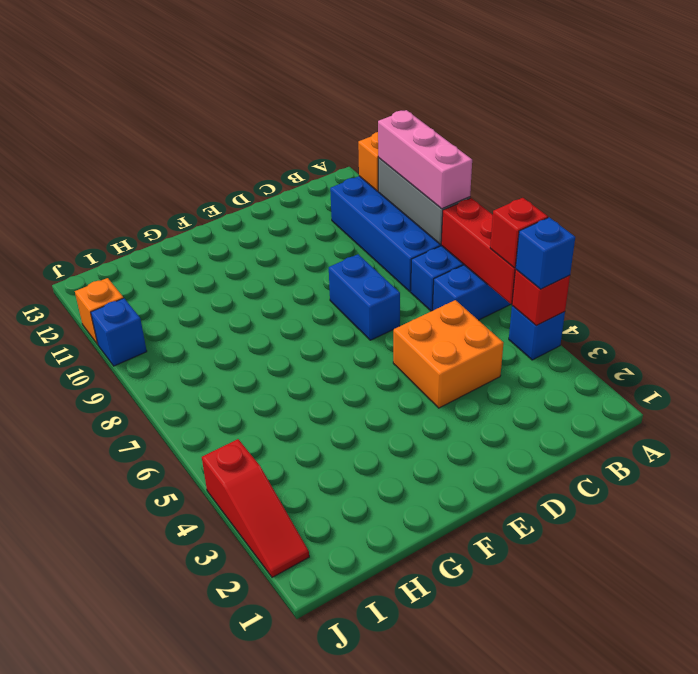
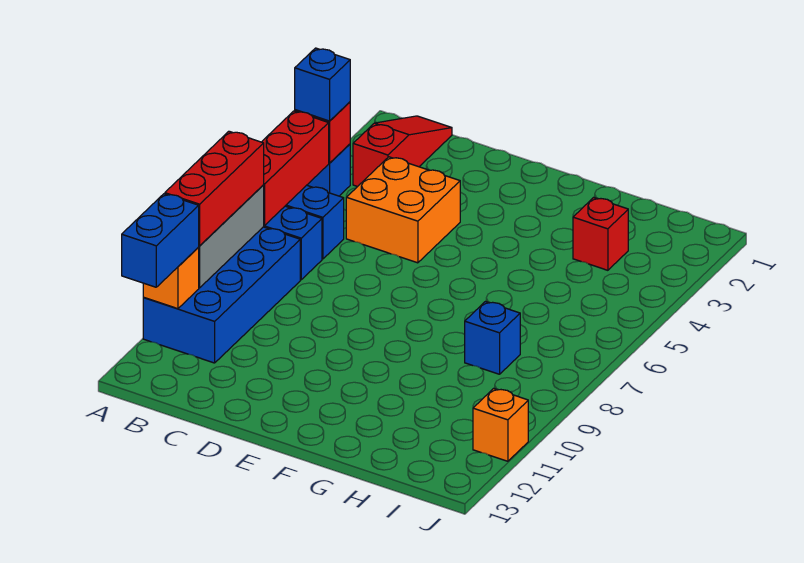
red brick A5 level 3 -> red brick H3 level 1
pink brick A8:A10 level 3 -> red brick A8:A10 level 3
blue brick D7:D8 level 1 -> blue brick A11:A12 level 3
red slope J2:J4 level 1 top 4 -> red slope B1:B3 level 1 top 3
blue brick J10 level 1 -> blue brick H8 level 1

